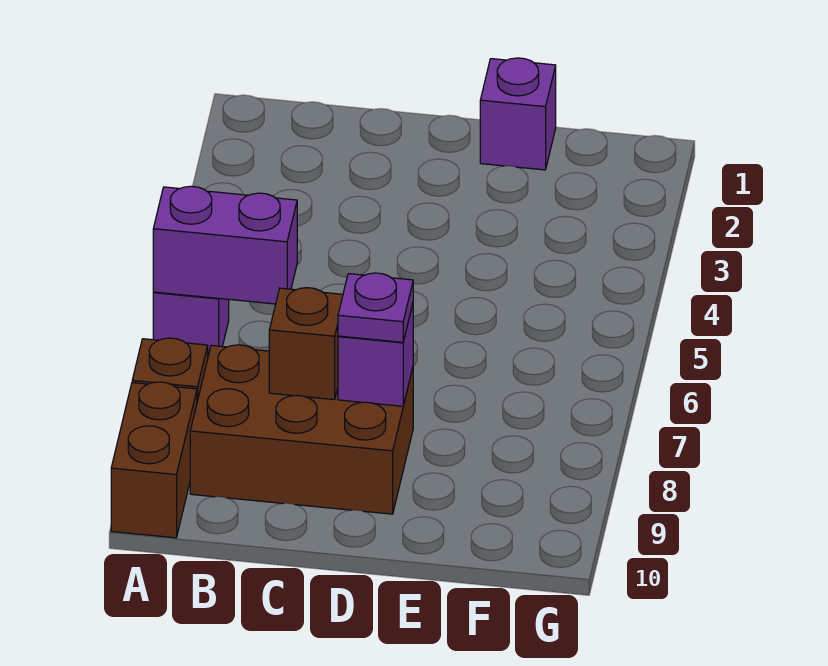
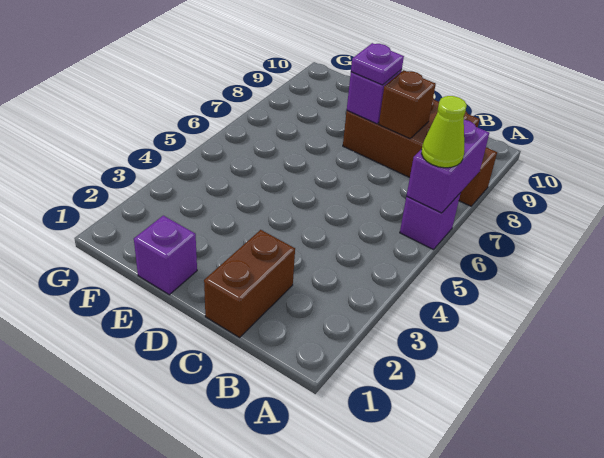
purple brick A6:B6 level 2 -> purple brick A6:A7 level 2
none -> lime cone A6 level 3
brown brick A9:A10 level 1 -> brown brick C1:C2 level 1

